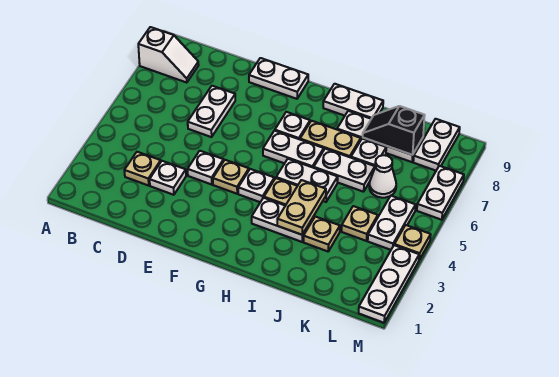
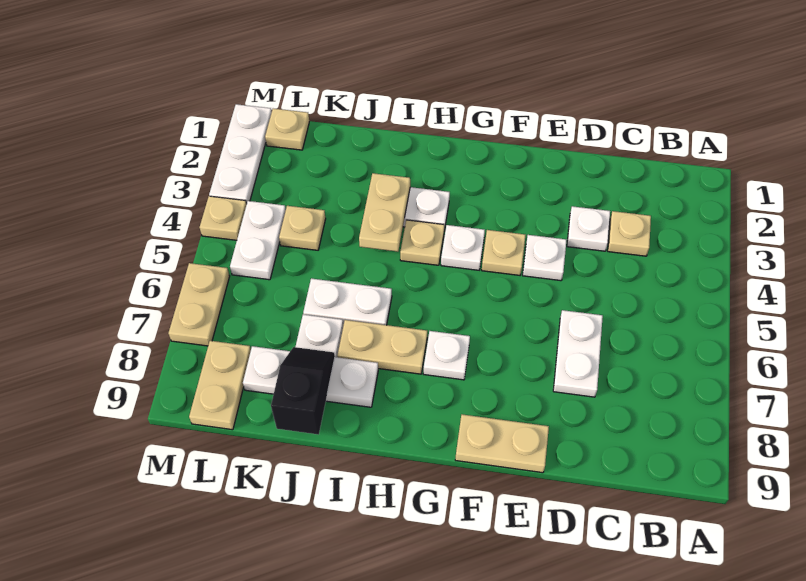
white slope A8:B8 level 1 top A -> none
white plate E9:F9 level 1 -> tan plate E9:F9 level 1
white plate G6:H6 level 1 -> none
white plate H5:I5 level 1 -> none
white plate H9:I9 level 1 -> none
tan plate J3 level 1 -> tan plate L1 level 1
black slope J8:K8 level 2 top K -> black slope J8:J9 level 2 top 9
white cone K6 level 1 -> none
white plate L8:L9 level 1 -> tan plate L8:L9 level 1
white plate M6:M7 level 1 -> tan plate M6:M7 level 1

